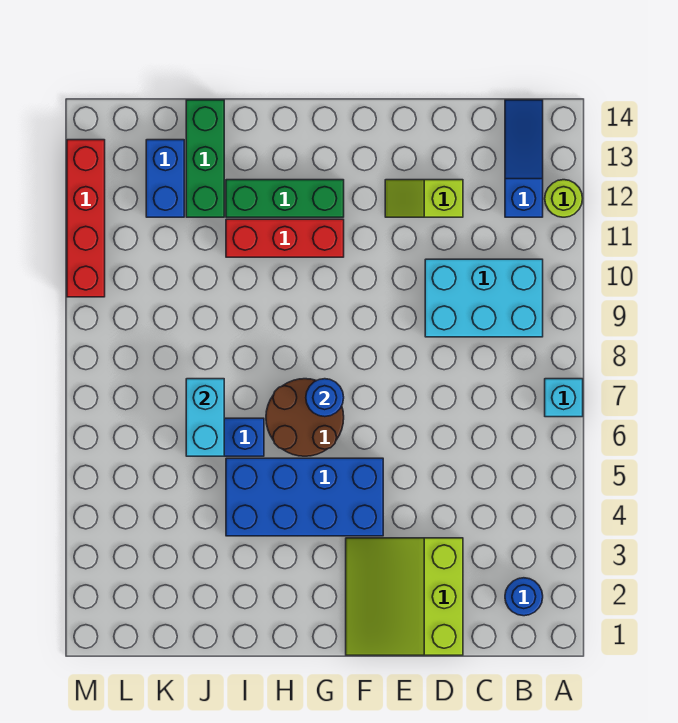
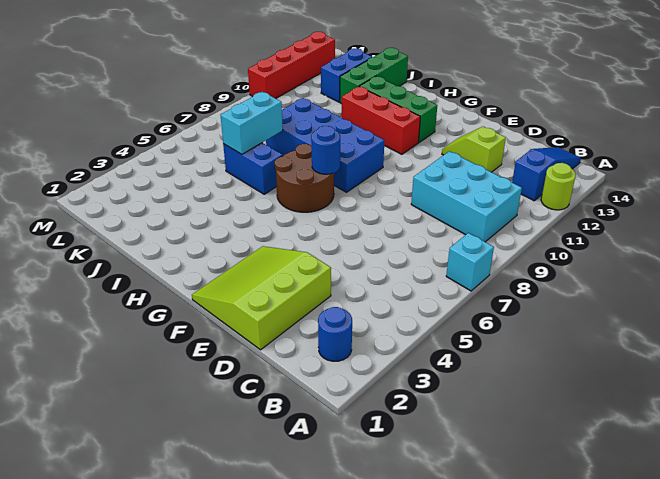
blue brick F4:I5 level 1 -> blue brick G8:J9 level 1

